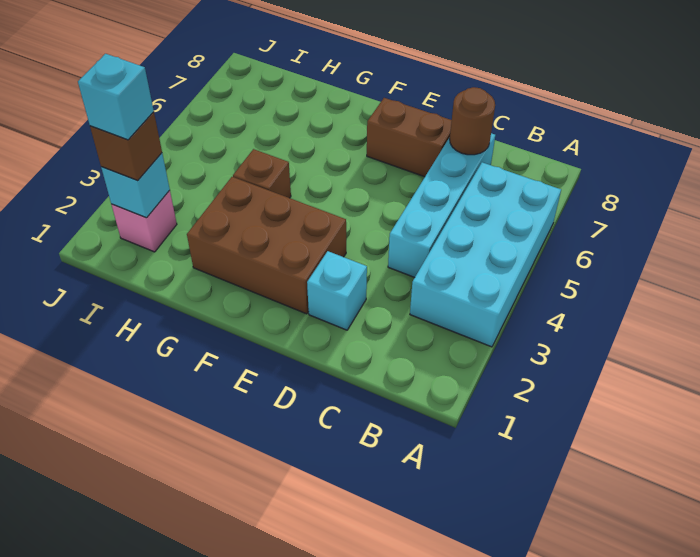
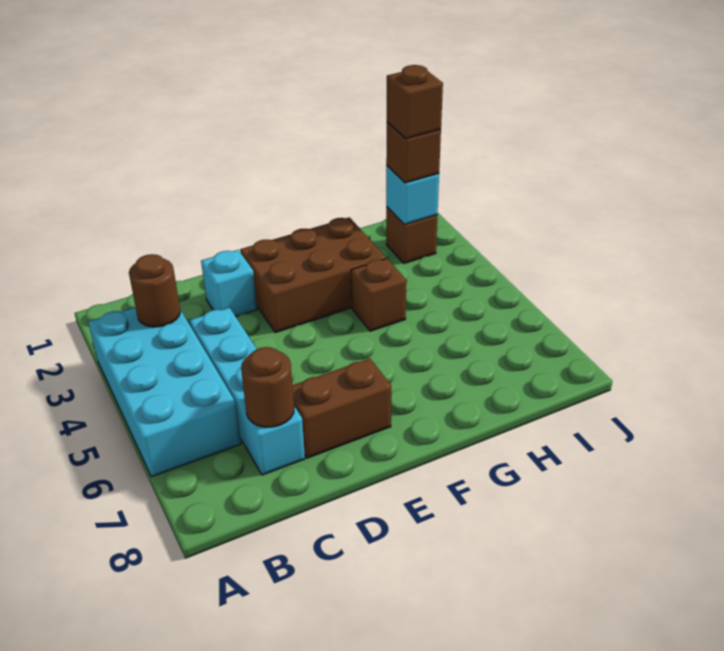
none -> brown round brick B3 level 2
pink brick I2 level 1 -> brown brick I2 level 1
cyan brick I2 level 4 -> brown brick I2 level 4

